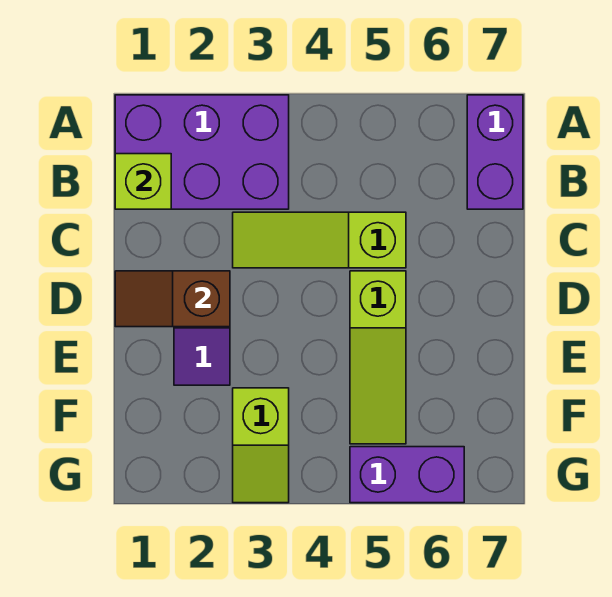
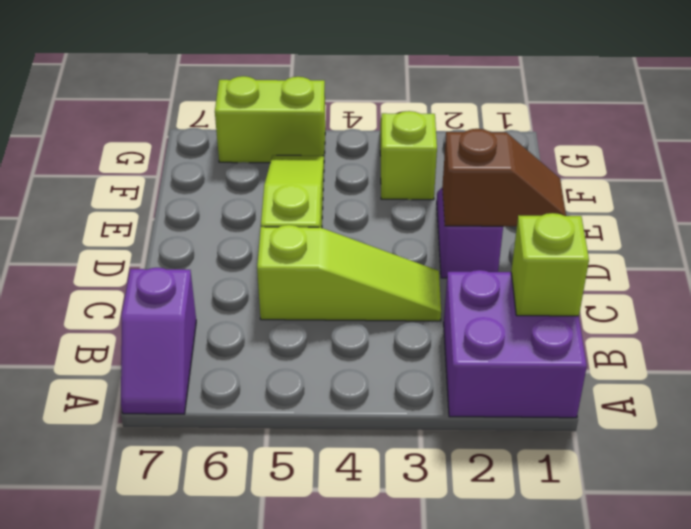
purple brick A1:B3 level 1 -> purple brick A1:B2 level 1
purple brick A7:B7 level 1 -> purple slope A7:B7 level 1 top B
purple brick G5:G6 level 1 -> lime brick G5:G6 level 1

